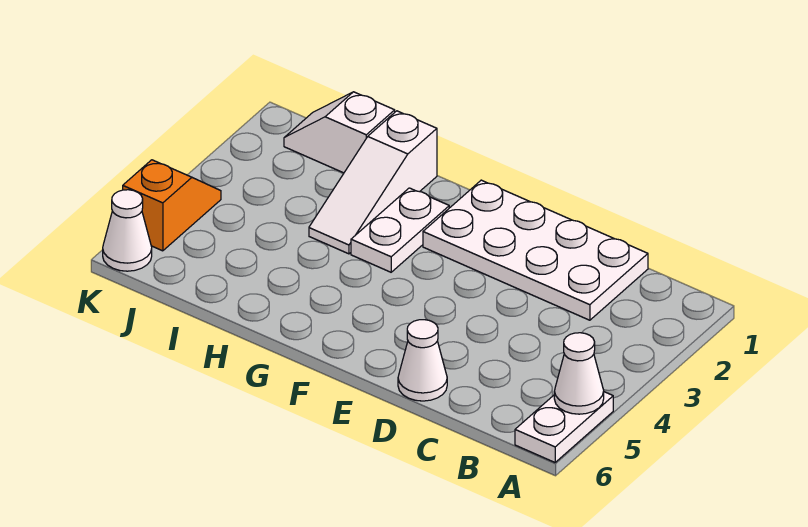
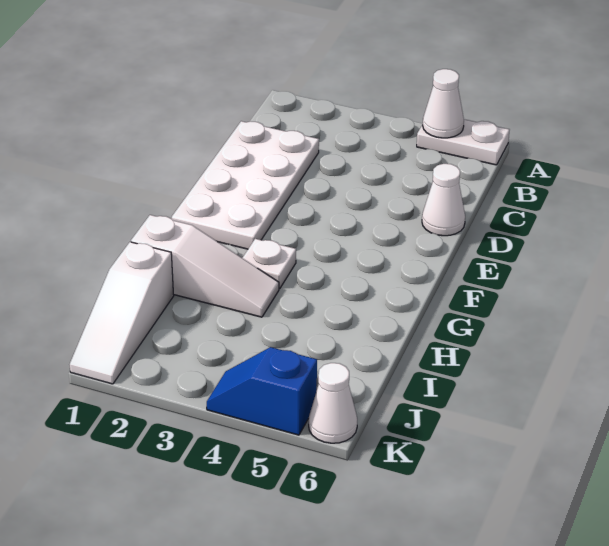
white plate G2:G3 level 1 -> white plate G3 level 1
white slope I1:J1 level 1 top I -> white slope I1:K1 level 1 top I
orange slope K4:K5 level 1 top 5 -> blue slope K4:K5 level 1 top 5

